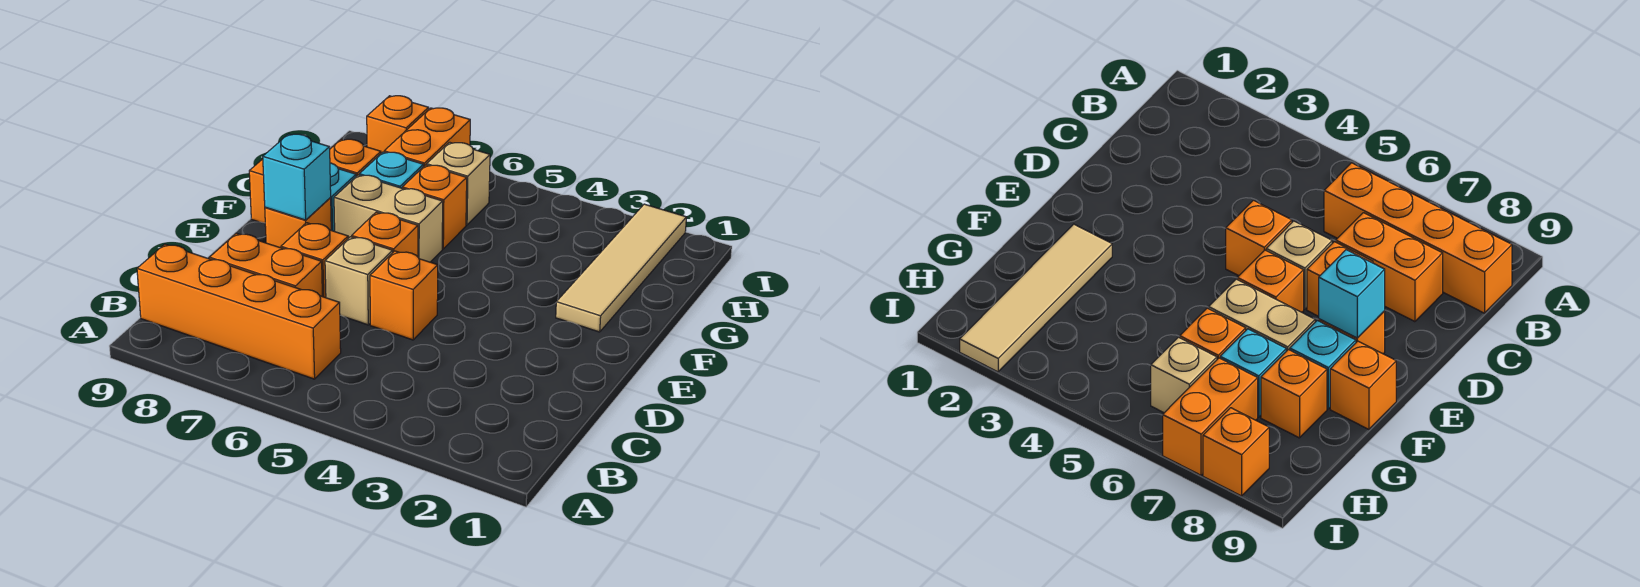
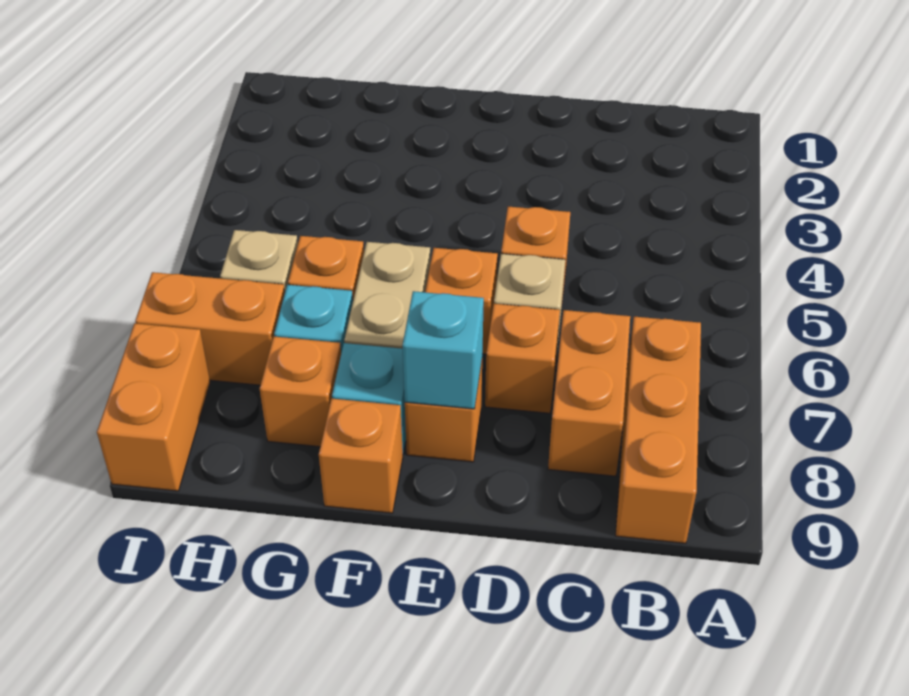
orange brick B6:B9 level 1 -> orange brick B7:B9 level 1
tan tile F2:I2 level 1 -> none
orange brick I8 level 1 -> orange brick I8:I9 level 1

